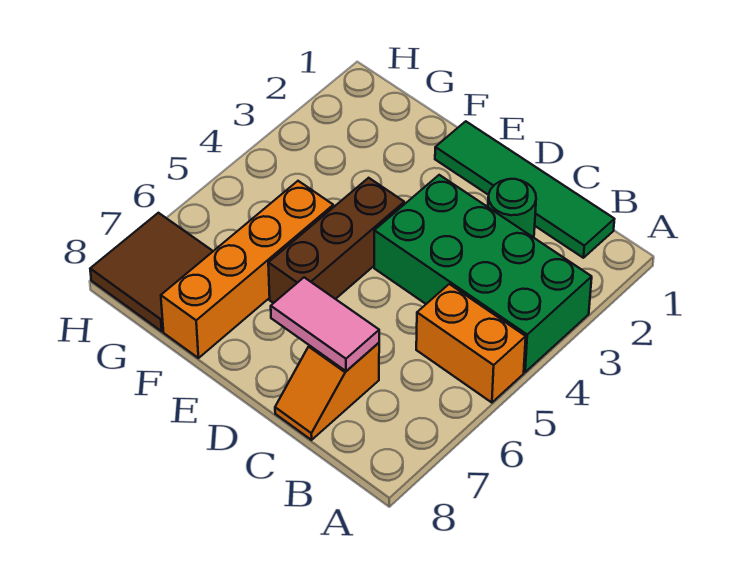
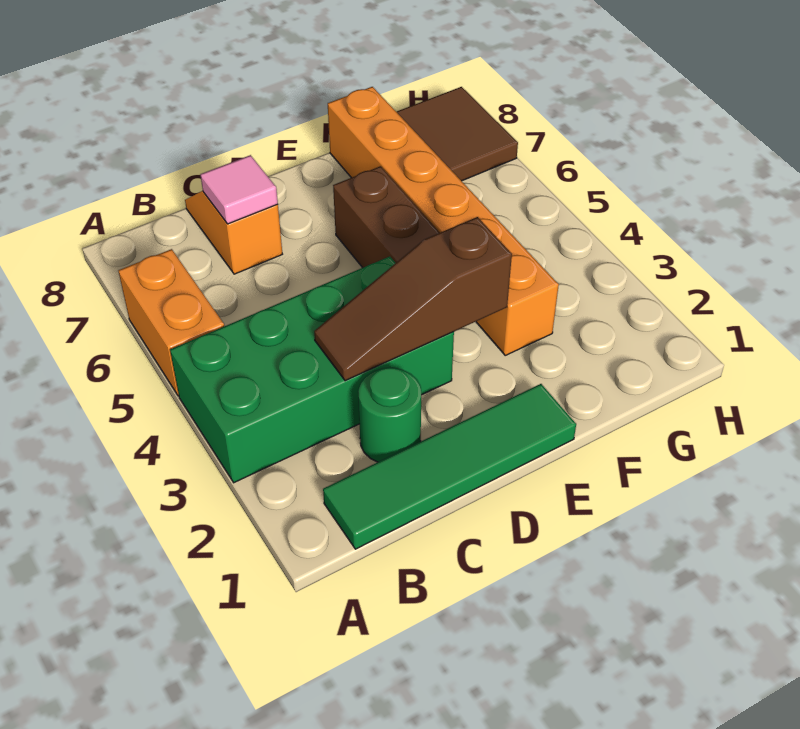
orange brick A5:B5 level 1 -> orange brick A5:A6 level 1
none -> brown slope C3:E3 level 2 top E
pink tile C7:D7 level 2 -> pink tile C7 level 2
orange brick F5:F8 level 1 -> orange brick F3:F8 level 1

